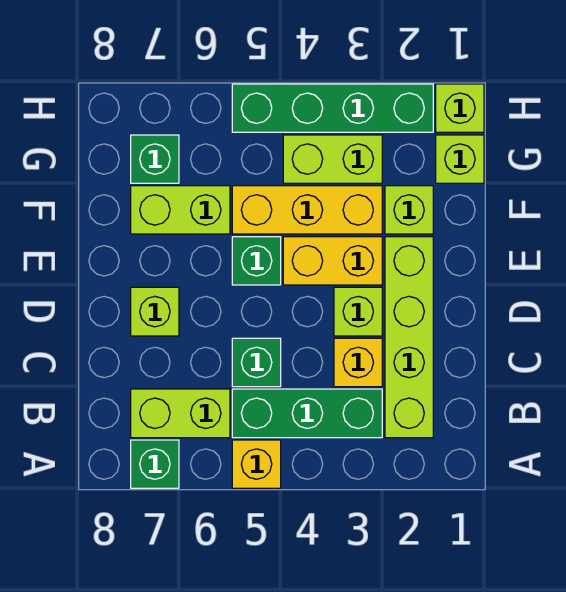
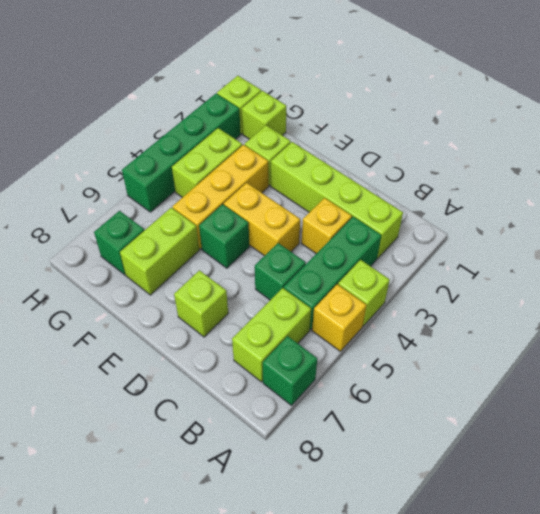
lime brick D3 level 1 -> lime brick A4 level 1
yellow brick E3:E4 level 1 -> yellow brick D4:E4 level 1

